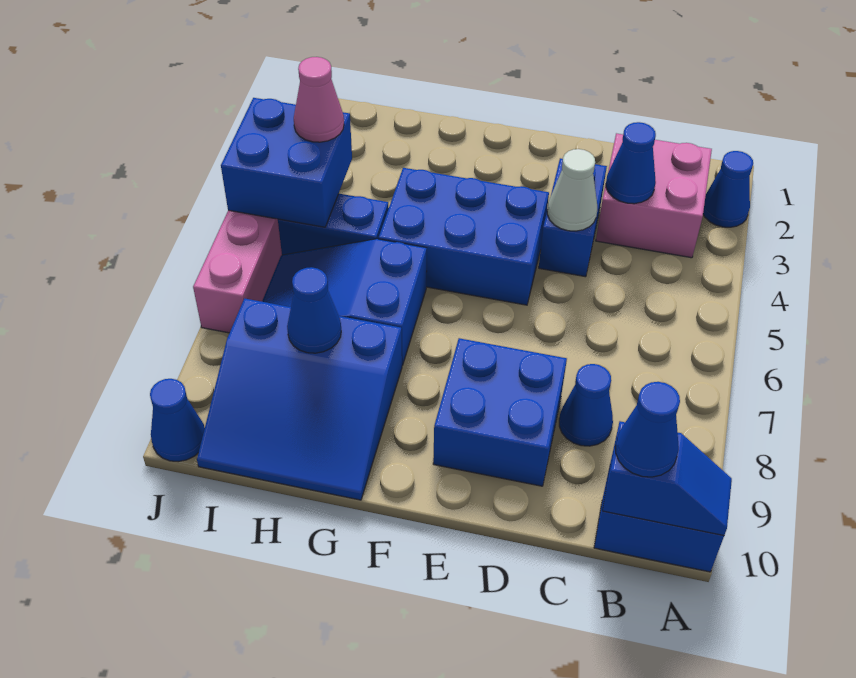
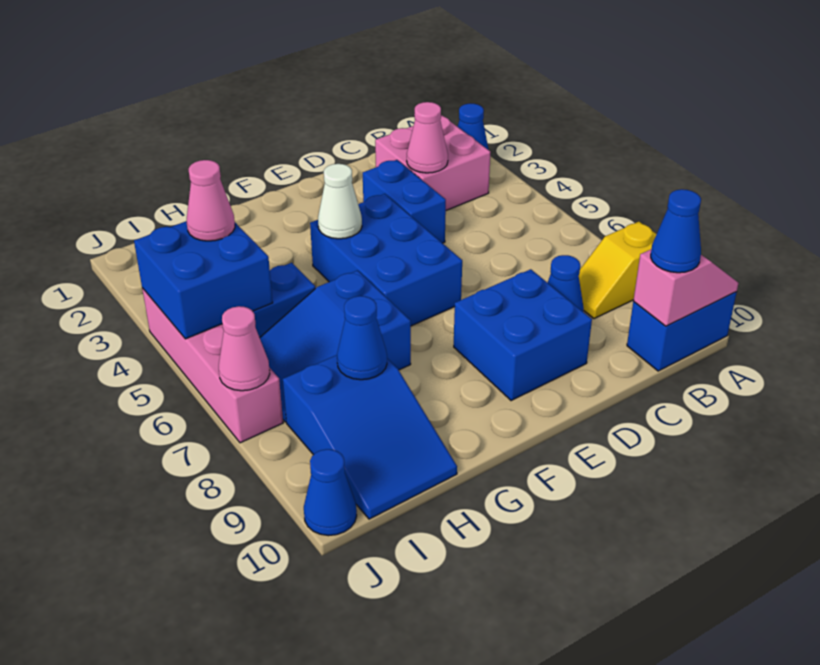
none -> yellow slope A8:B8 level 1 top A
blue slope A10:B10 level 2 top B -> pink slope A10:B10 level 2 top B
blue cone C3 level 2 -> pink cone C3 level 2
white cone D4 level 2 -> white cone F4 level 2
blue brick E4:G5 level 1 -> blue brick E4:F6 level 1
blue slope G8:I10 level 1 top 8 -> blue slope H8:I10 level 1 top 8
none -> pink cone J7 level 2

